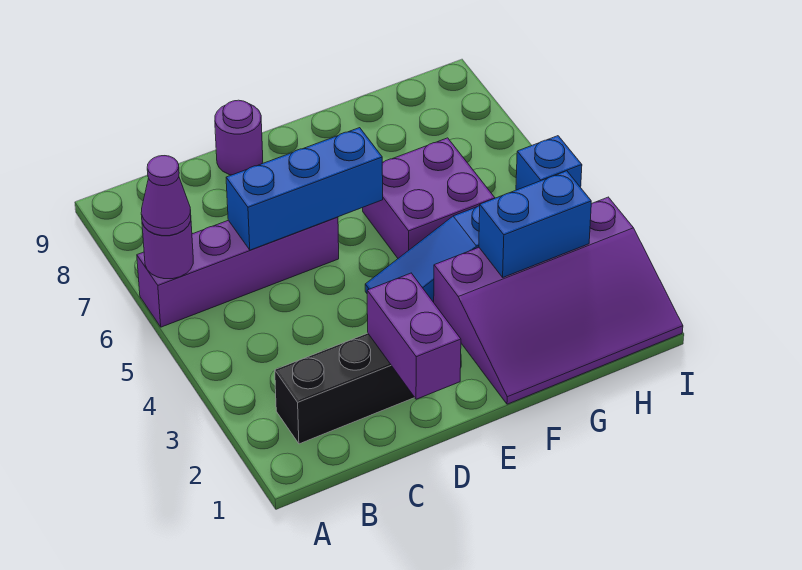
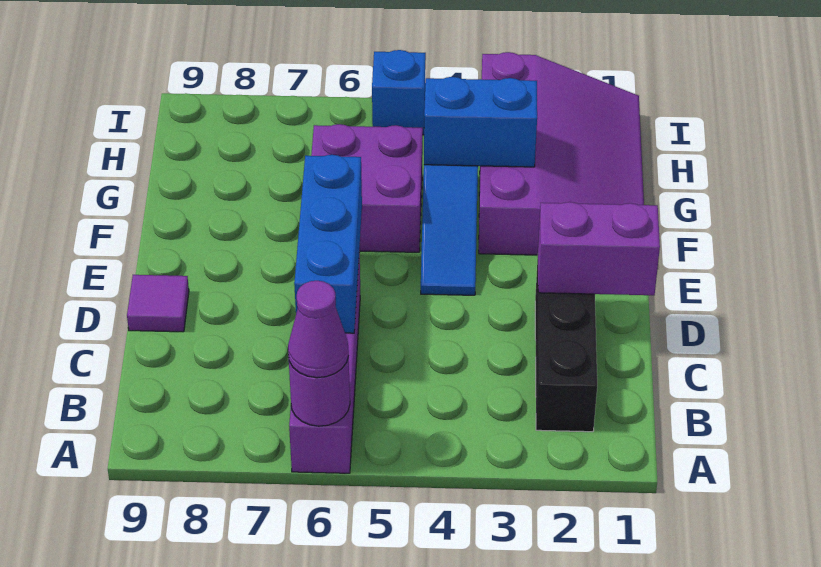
purple round brick D9 level 1 -> purple tile D9 level 1
blue brick G3:H3 level 2 -> blue brick G3:G4 level 2

